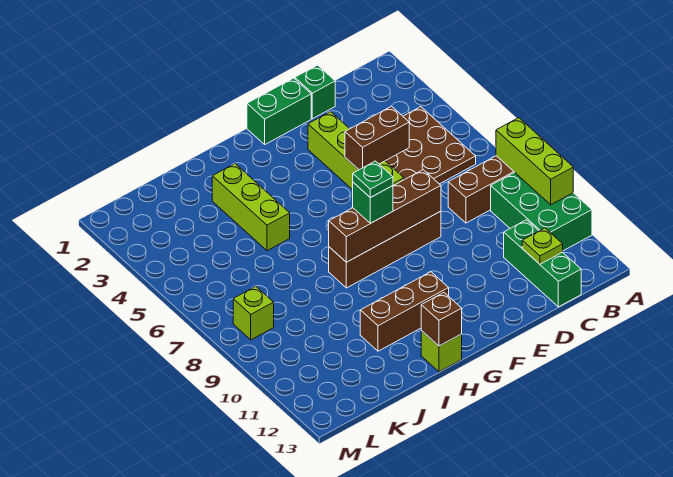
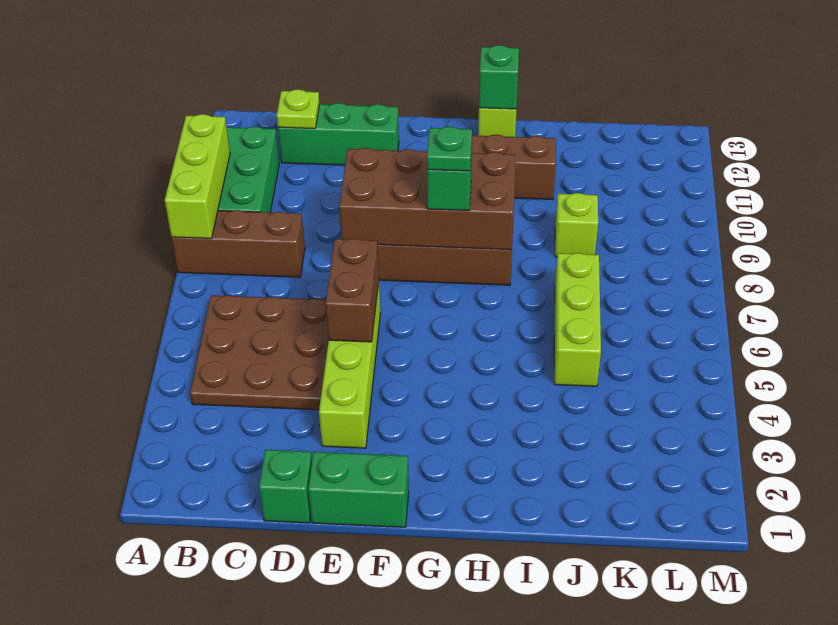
green brick C11:C13 level 1 -> green brick C12:E12 level 1
brown brick D5:E5 level 2 -> brown brick E5:E6 level 2
brown brick E8:H8 level 2 -> brown brick E8:H9 level 2
brown brick H13 level 2 -> green brick H13 level 2
lime brick I3:I5 level 1 -> lime brick J5:J7 level 1
lime brick L8 level 1 -> lime brick J9 level 1

